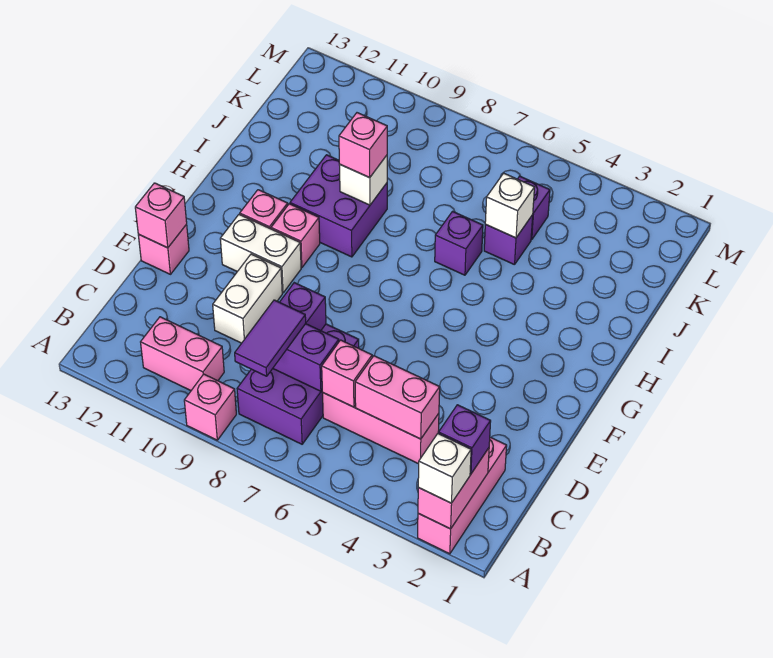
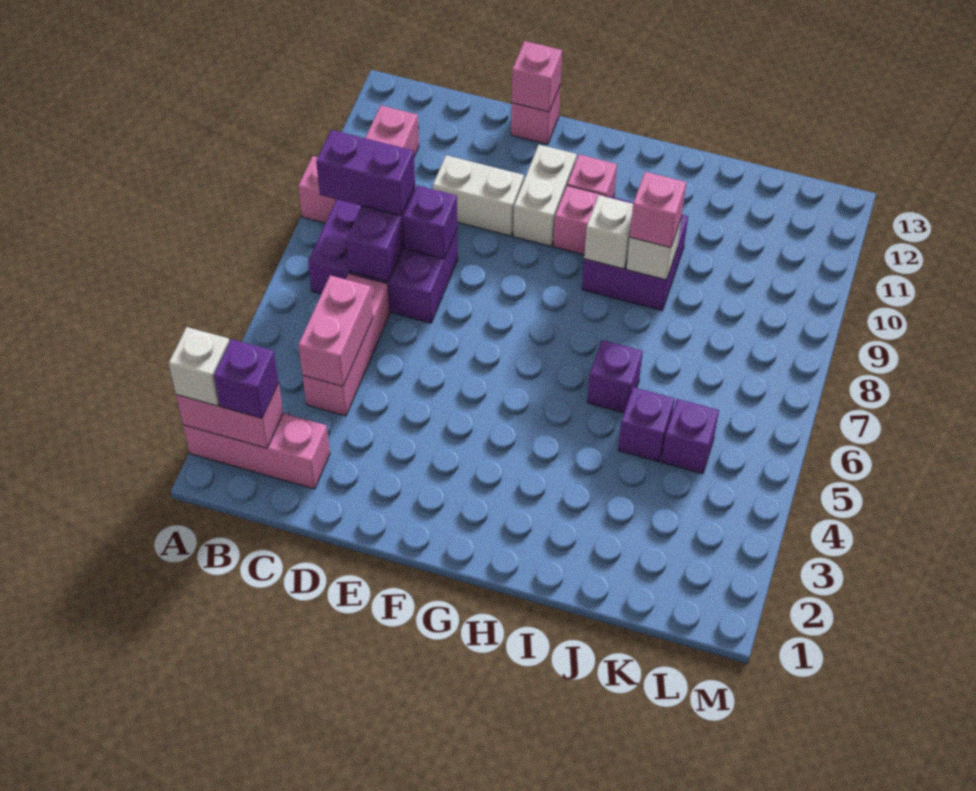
purple tile B8:C8 level 3 -> purple brick B8:C8 level 3
pink brick C6 level 2 -> none
white brick J5 level 2 -> white brick H9 level 2

